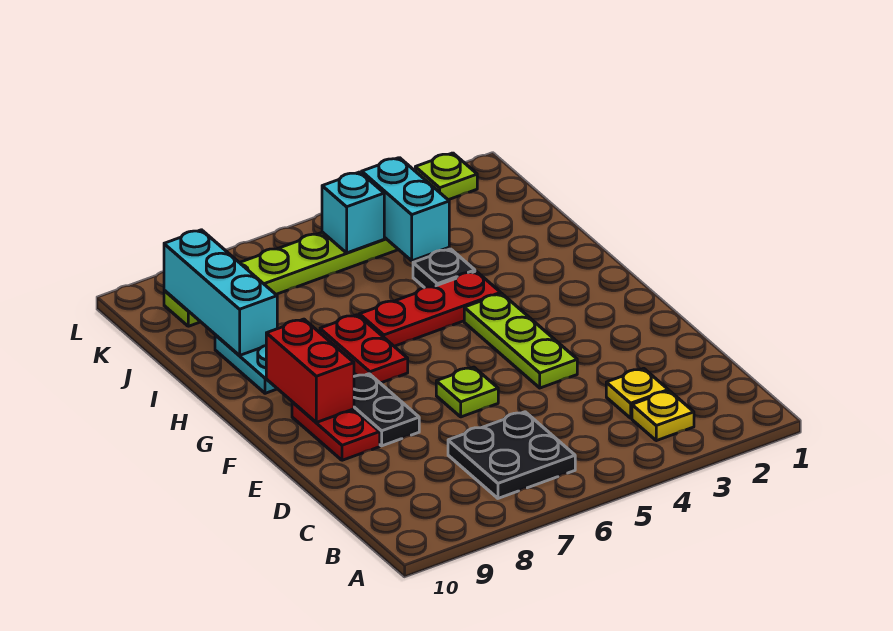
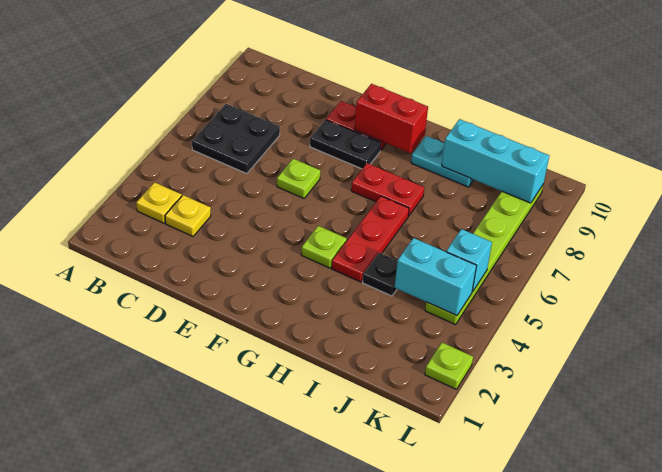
lime plate E4:G4 level 1 -> lime plate G4 level 1

